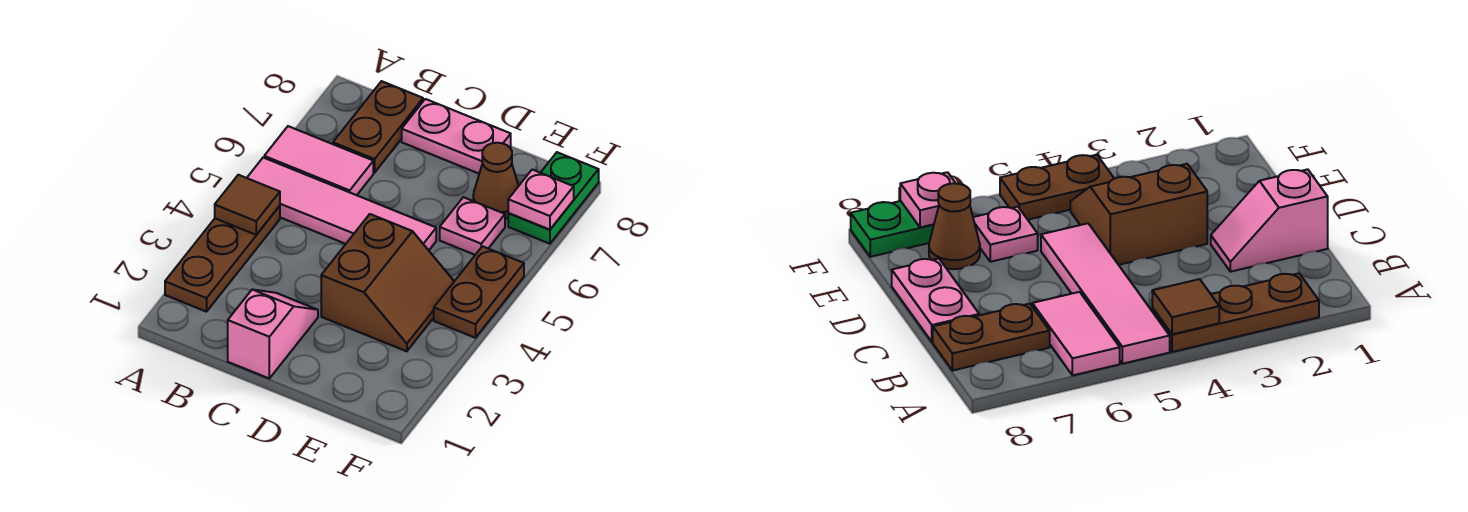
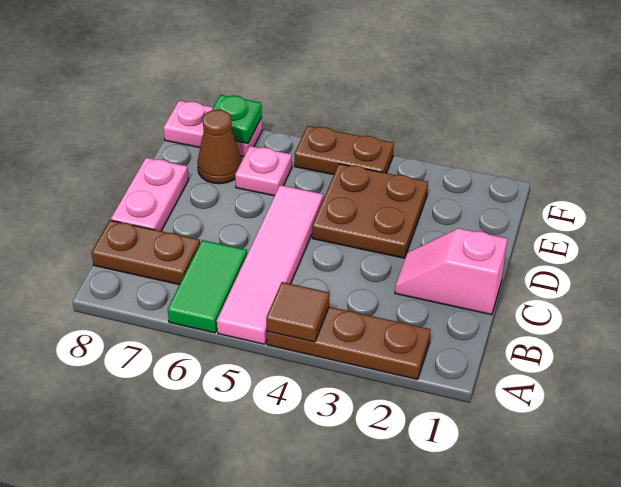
pink tile A6:B6 level 1 -> green tile A6:B6 level 1
brown slope D3:E4 level 1 top D -> brown plate D3:E4 level 1
green plate F7:F8 level 1 -> pink plate F7:F8 level 1
pink plate F7 level 2 -> green plate F7 level 2

